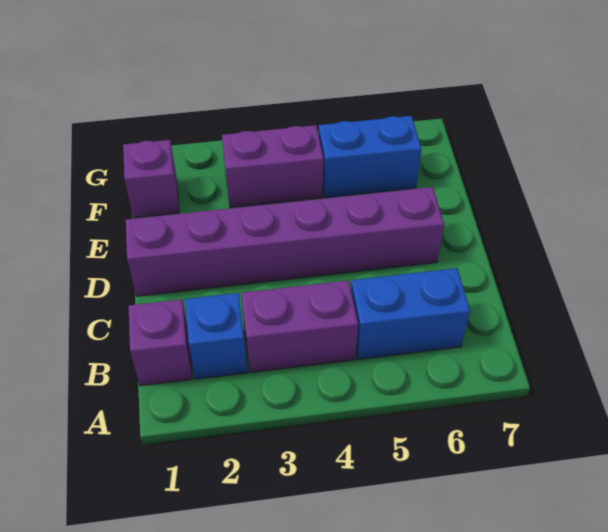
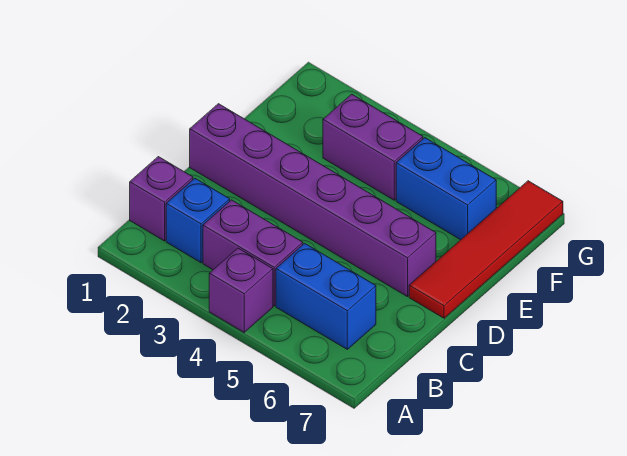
none -> red tile D7:G7 level 1
purple brick F1 level 1 -> purple brick A4 level 1

